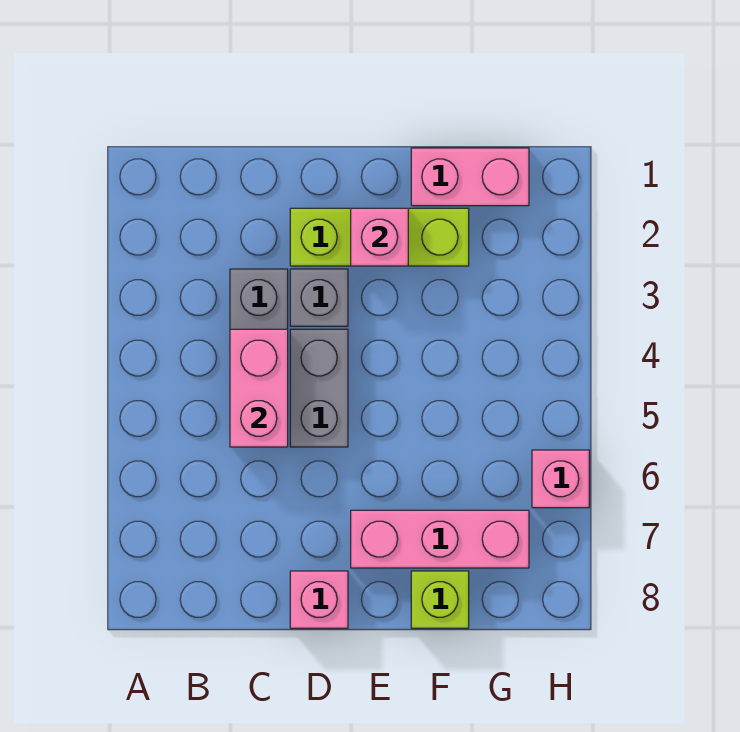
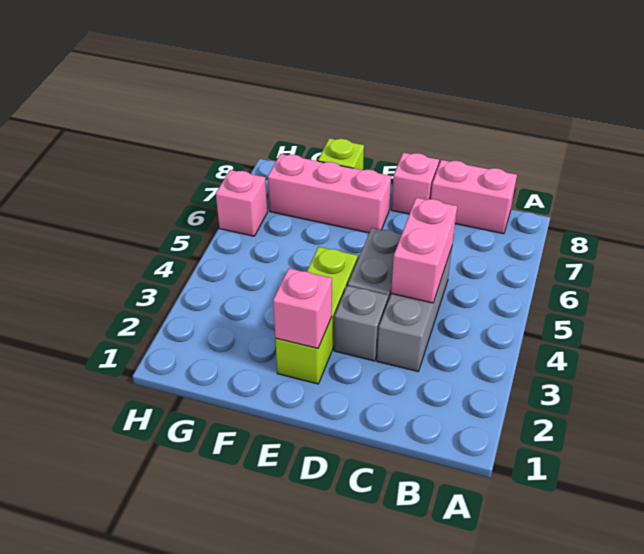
lime brick D2:F2 level 1 -> lime brick E2:E4 level 1
pink brick F1:G1 level 1 -> pink brick B8:C8 level 1

